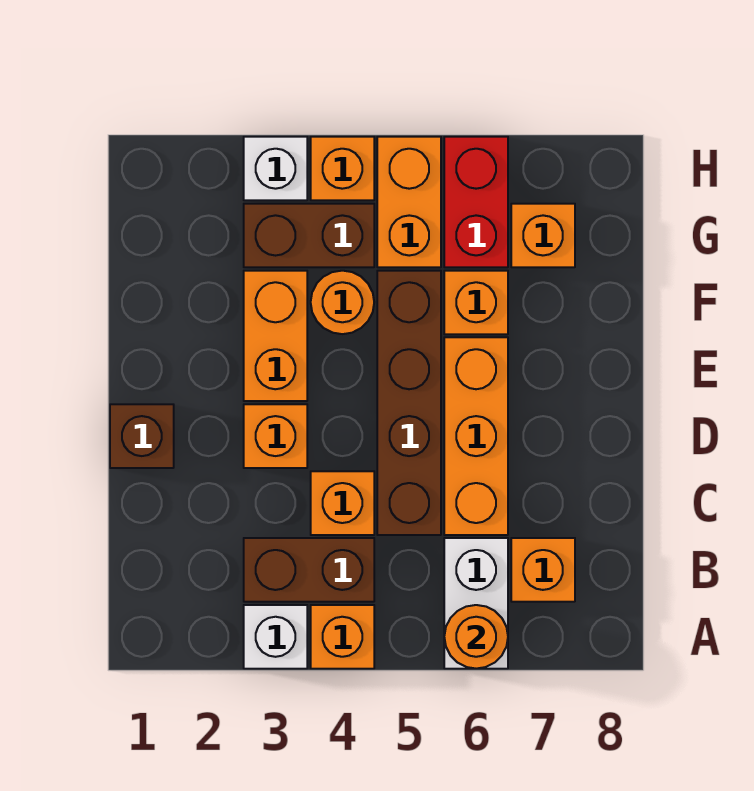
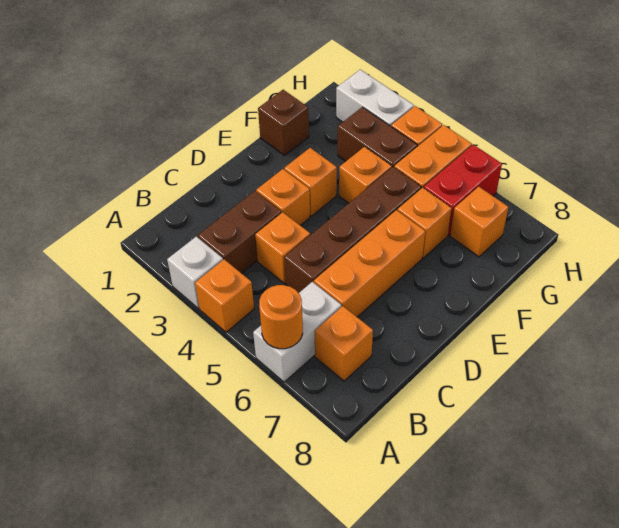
brown brick B3:B4 level 1 -> brown brick B3:C3 level 1
brown brick D1 level 1 -> brown brick F1 level 1
orange brick E3:F3 level 1 -> orange brick E3 level 1
orange round brick F4 level 1 -> orange brick F4 level 1
white brick H3 level 1 -> white brick H2:H3 level 1

